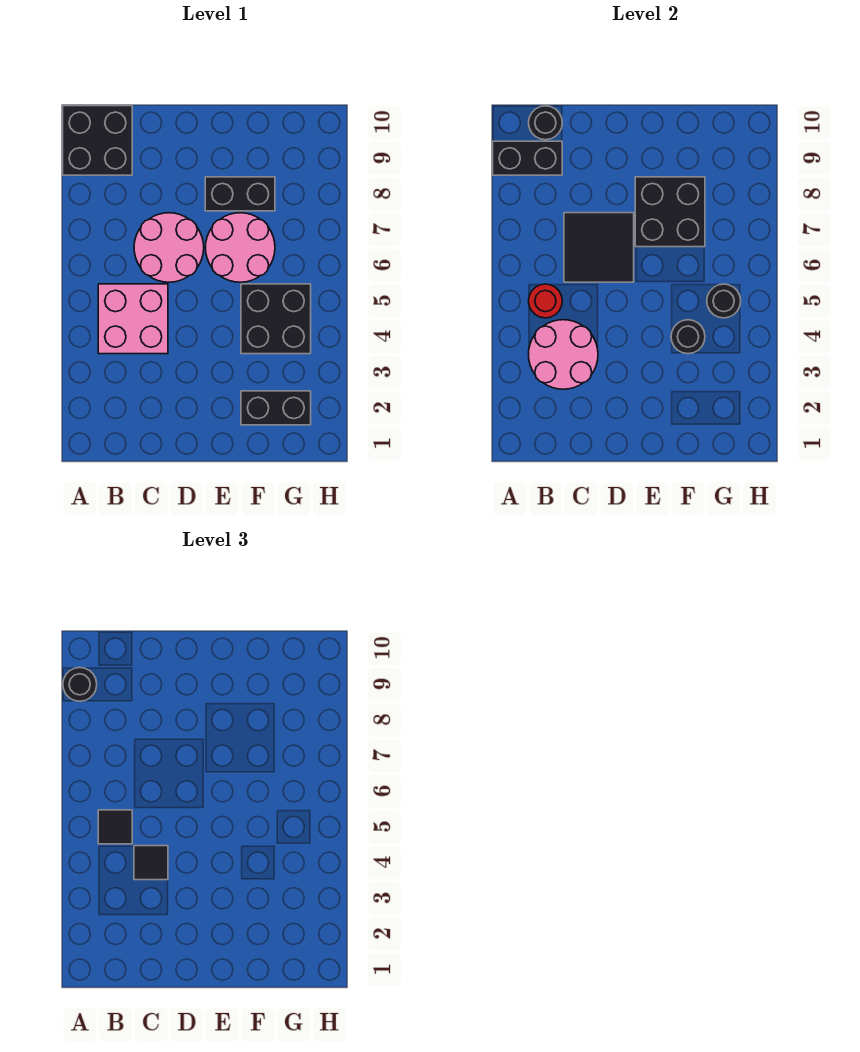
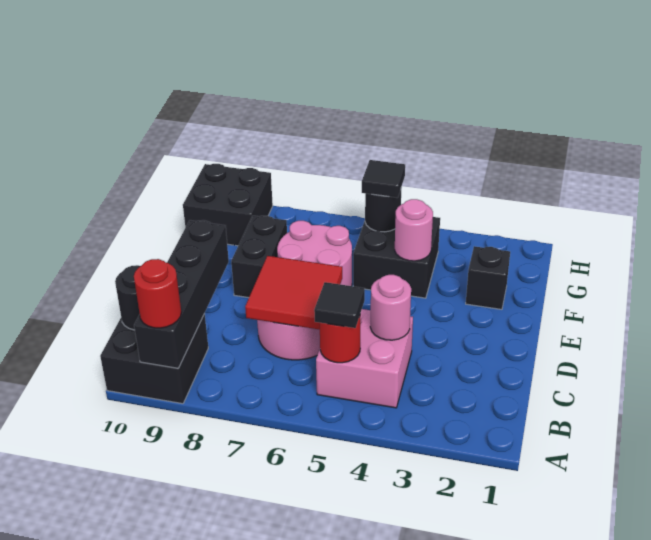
black brick A9:B9 level 2 -> black brick A9:D9 level 2
black round brick A9 level 3 -> red round brick A9 level 3
pink round brick B3:C4 level 2 -> pink round brick C4 level 2
black tile C4 level 3 -> black tile G5 level 3
black tile C6:D7 level 2 -> red tile C6:D7 level 2
black brick E7:F8 level 2 -> black brick G9:H10 level 1
black brick F2:G2 level 1 -> black brick F2 level 1
black round brick F4 level 2 -> pink round brick F4 level 2

